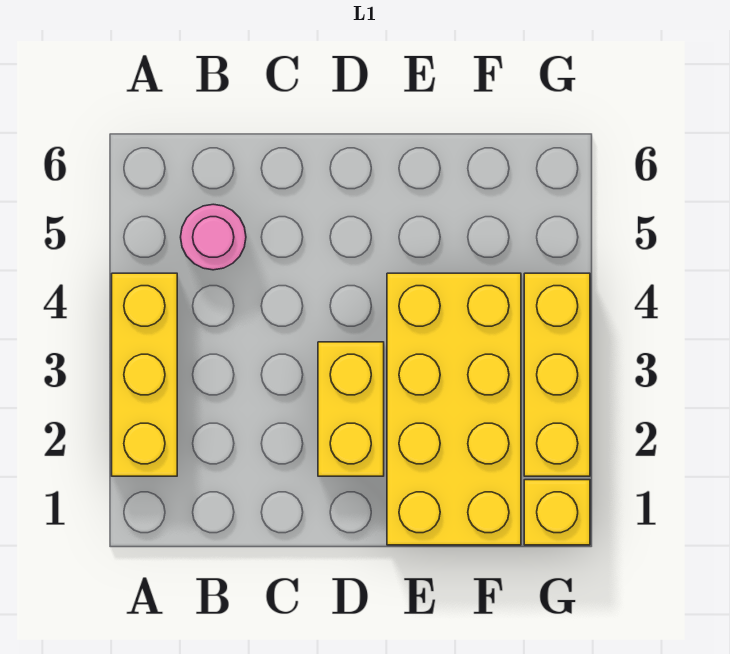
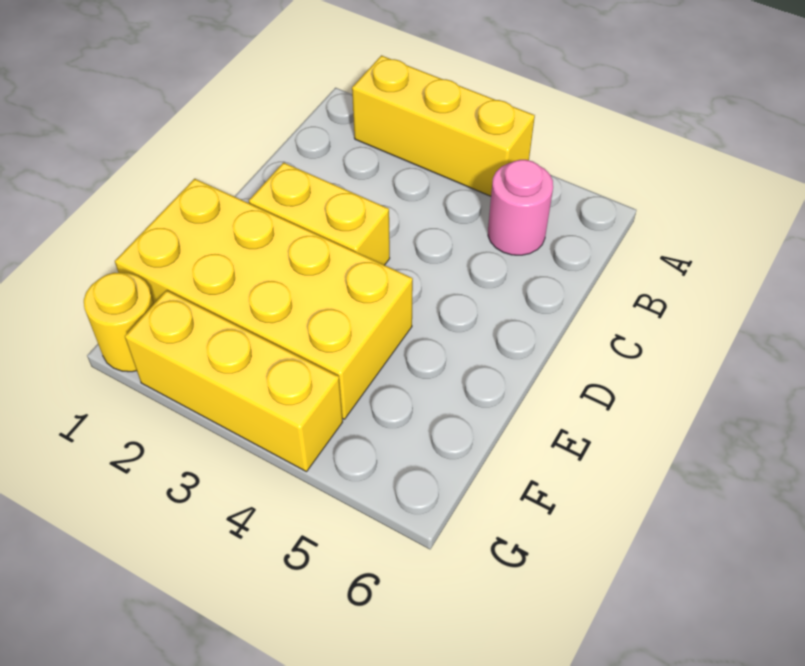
yellow brick G1 level 1 -> yellow round brick G1 level 1

